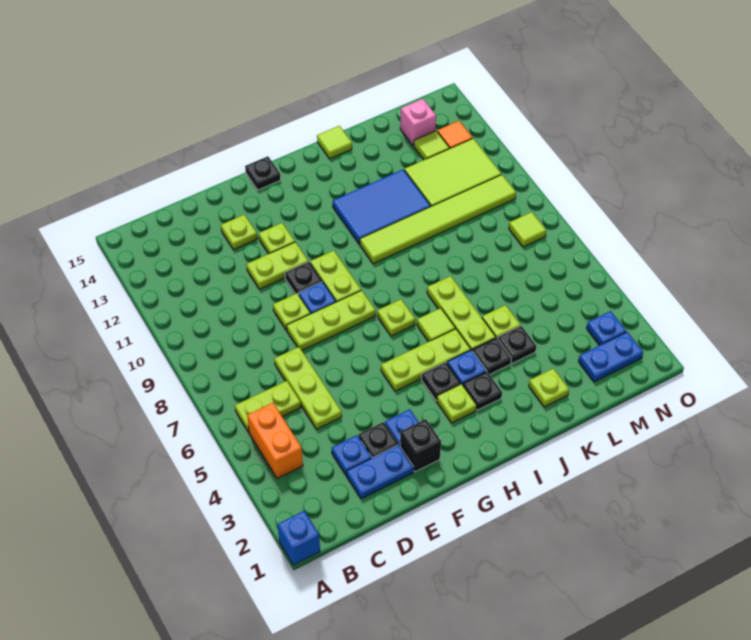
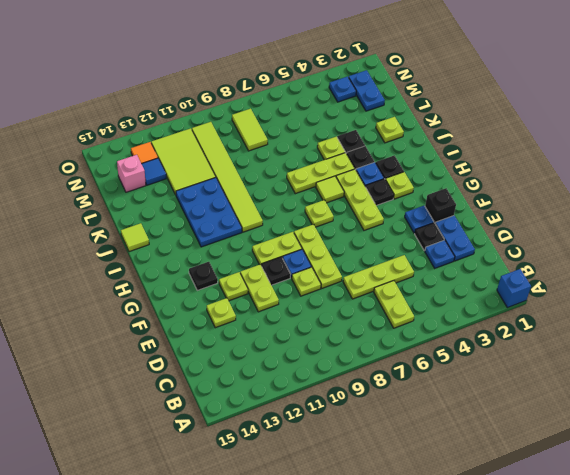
orange brick B4:B5 level 1 -> none
black plate G15 level 1 -> black plate G13 level 1
blue tile I11:K12 level 1 -> blue plate I11:K12 level 1
lime tile M13 level 1 -> blue tile M13 level 1
lime tile N8 level 1 -> lime tile M8:N8 level 1

